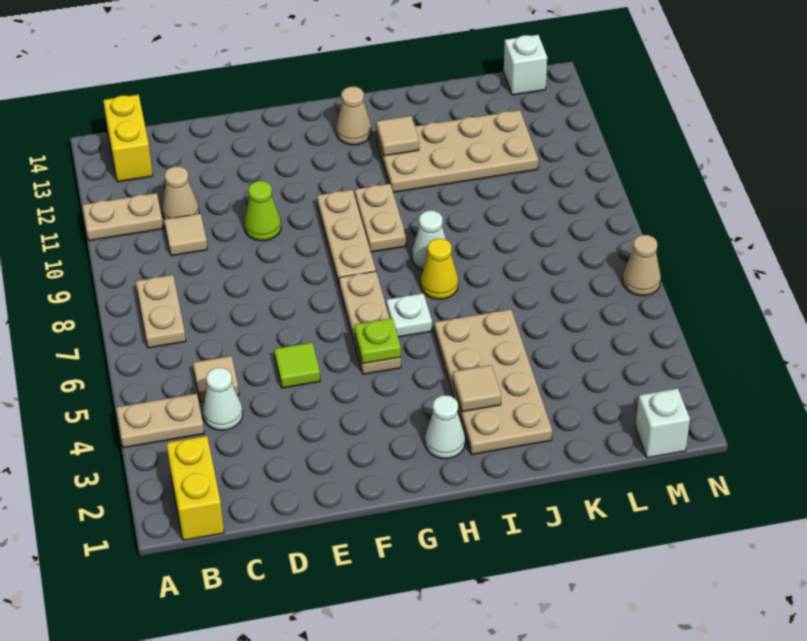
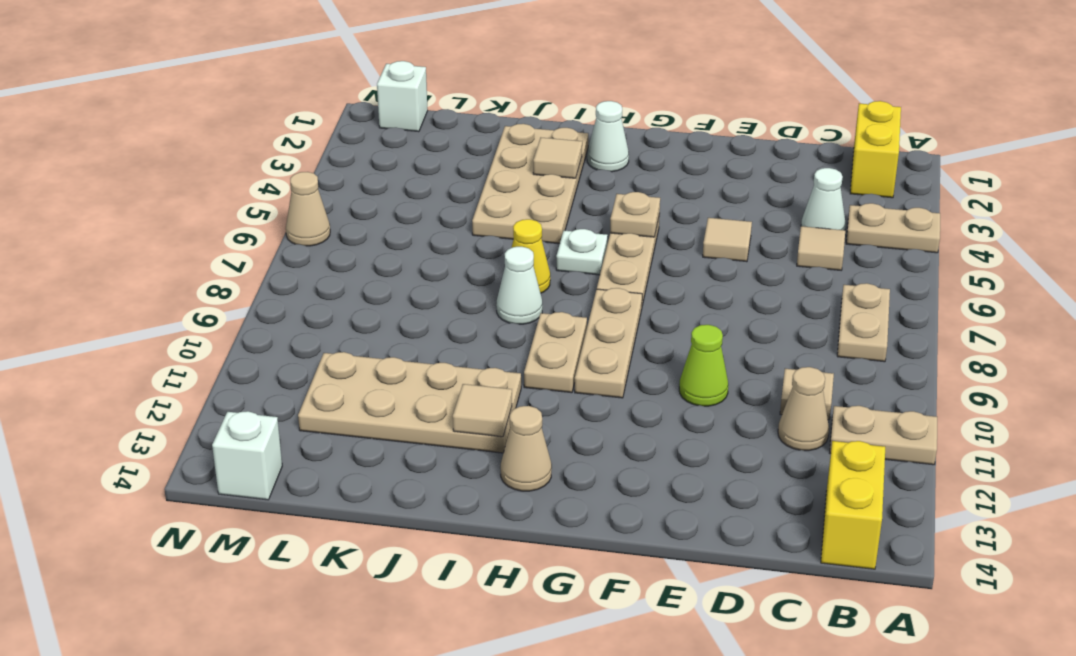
lime tile E5 level 1 -> tan tile E5 level 1
lime plate G5 level 2 -> tan plate G5 level 2

